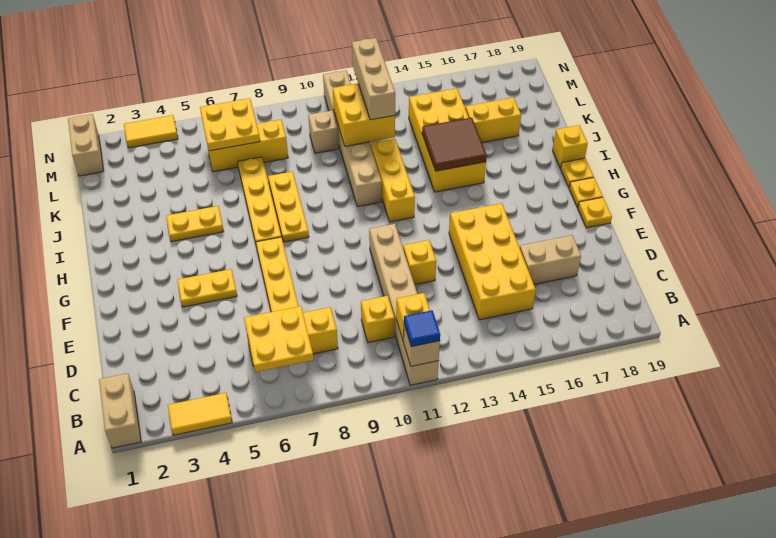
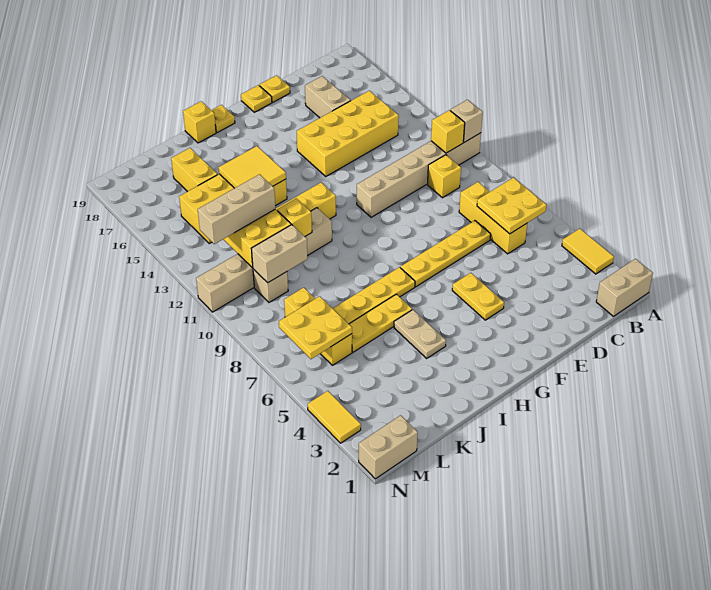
blue tile A11 level 3 -> none
yellow brick E12 level 1 -> yellow brick J11 level 2
yellow plate G19 level 1 -> yellow plate E19 level 1
yellow plate H8:J8 level 1 -> yellow plate I6:K6 level 1
yellow plate I4:I5 level 1 -> tan plate I4:I5 level 1
brown tile I14:J15 level 2 -> yellow tile I14:J15 level 2
none -> tan brick K10:L10 level 2

